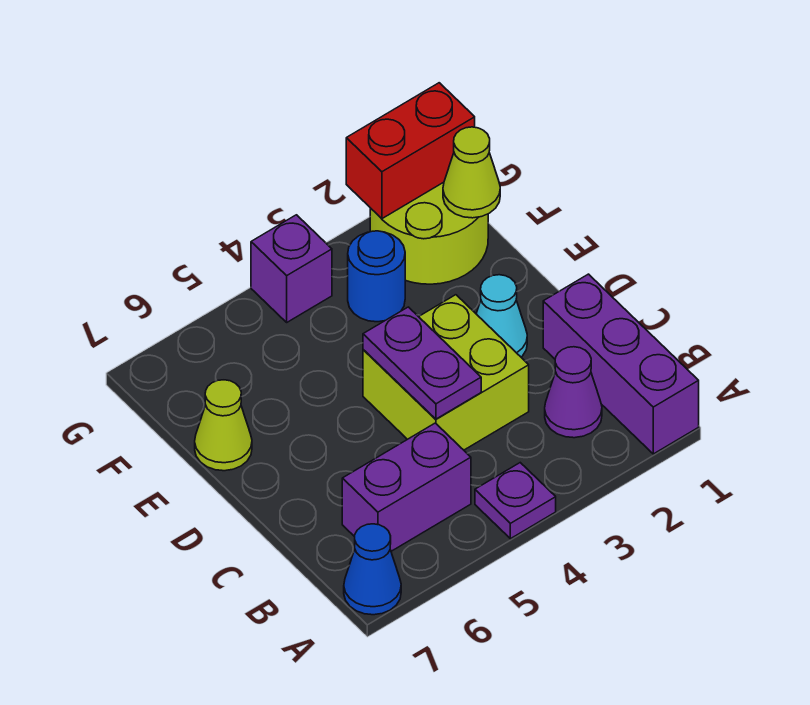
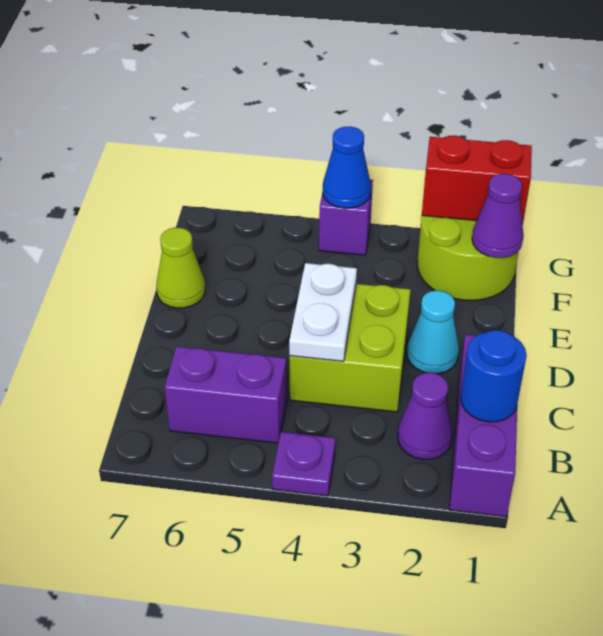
blue cone A7 level 1 -> blue cone G4 level 2
purple plate C4:D4 level 2 -> white plate C4:D4 level 2
lime cone F1 level 2 -> purple cone F1 level 2
blue round brick F3 level 1 -> blue round brick B1 level 2

